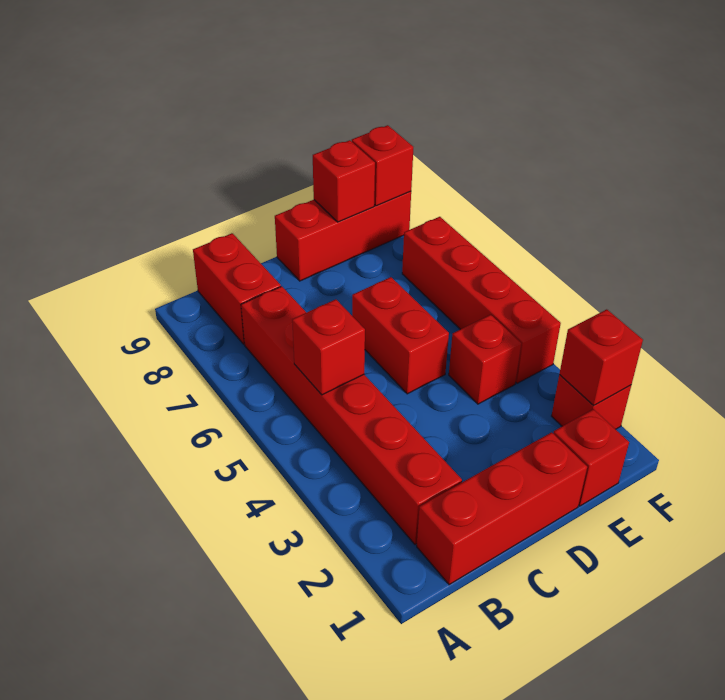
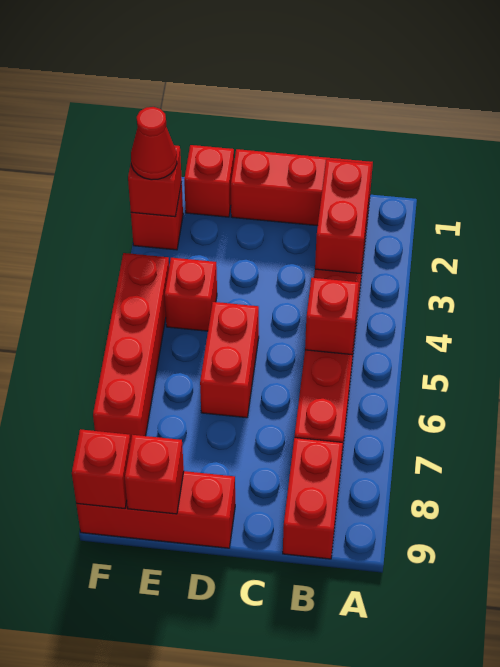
none -> red brick B2:B3 level 2
none -> red cone F2 level 3

